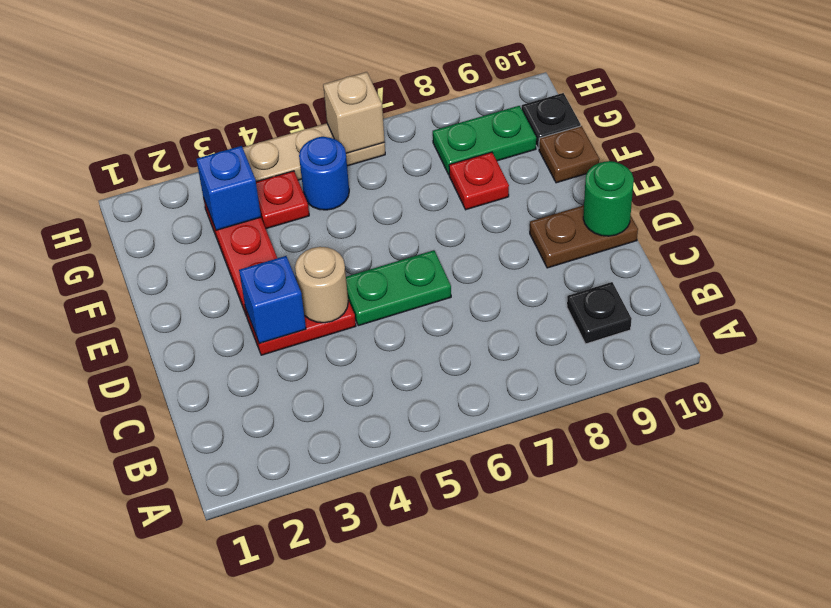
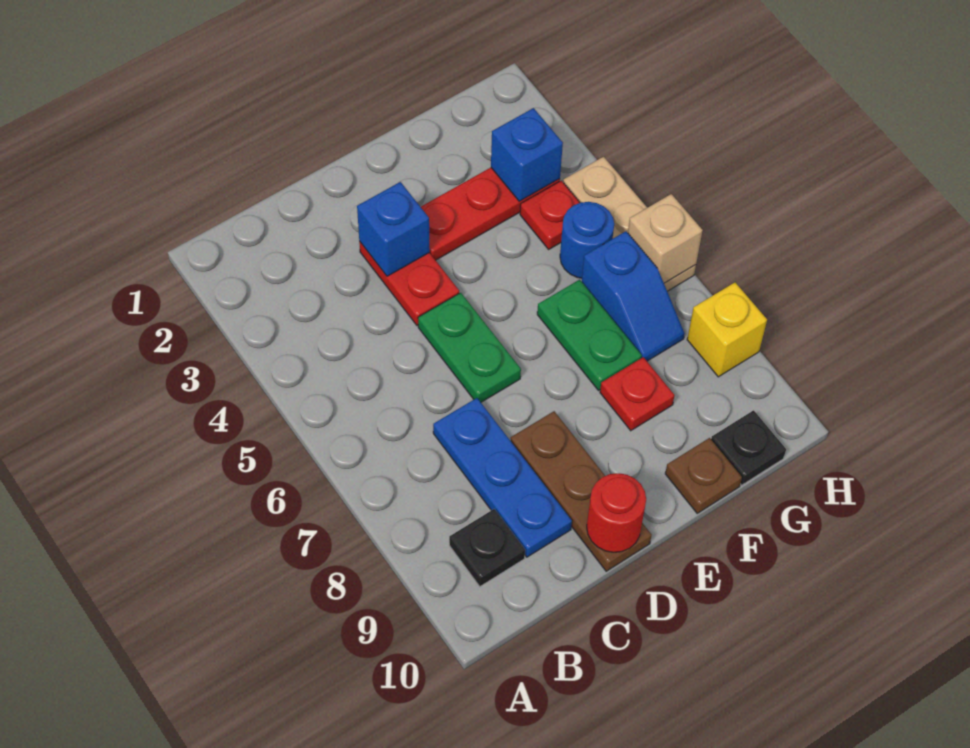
none -> blue plate C7:C9 level 1
tan round brick D4 level 2 -> none
brown plate D9:D10 level 1 -> brown plate D8:D10 level 1
green round brick D10 level 2 -> red round brick D10 level 2
none -> blue slope G6:G7 level 1 top 6
green plate G8:G9 level 1 -> green plate F6:F7 level 1
none -> yellow brick H8 level 1

